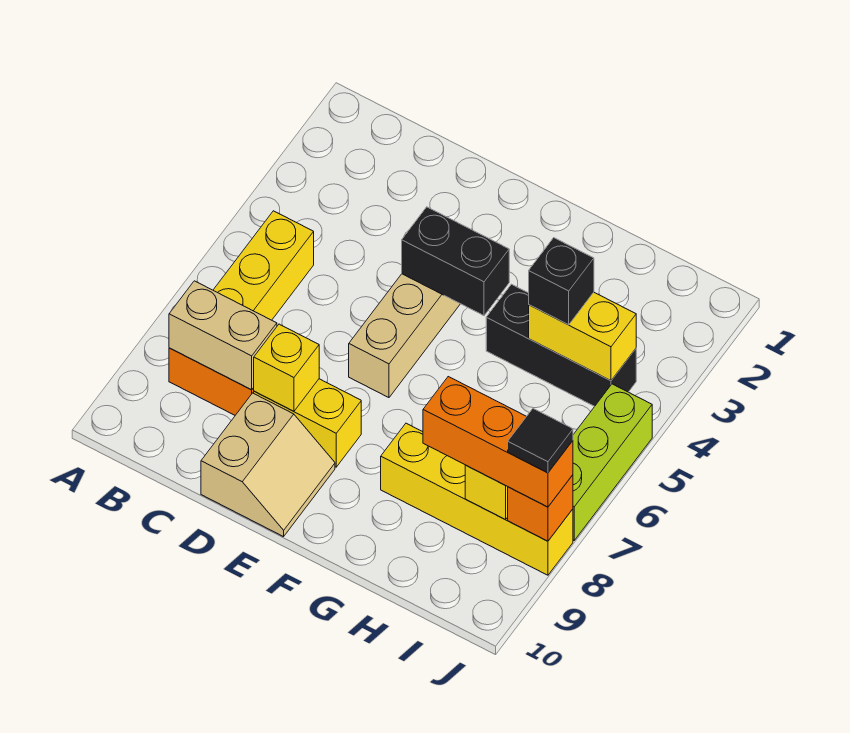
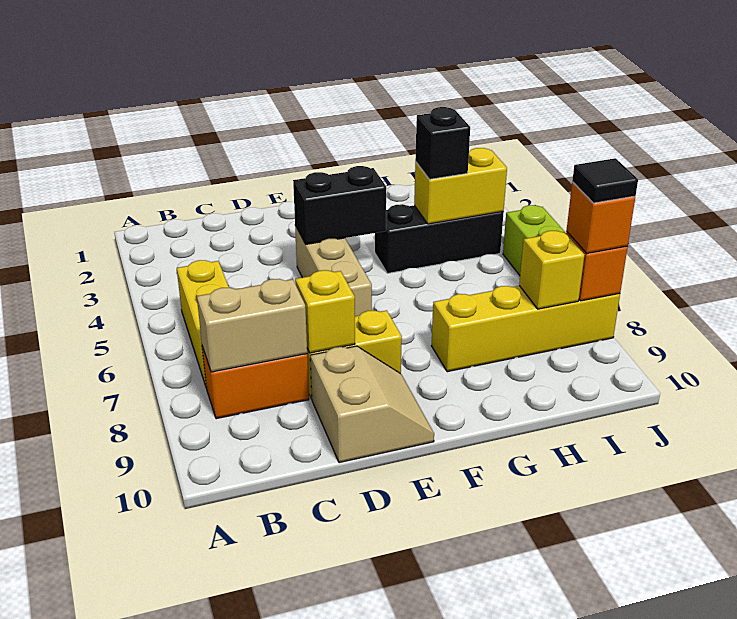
orange brick H8:J8 level 3 -> orange brick J8 level 3

